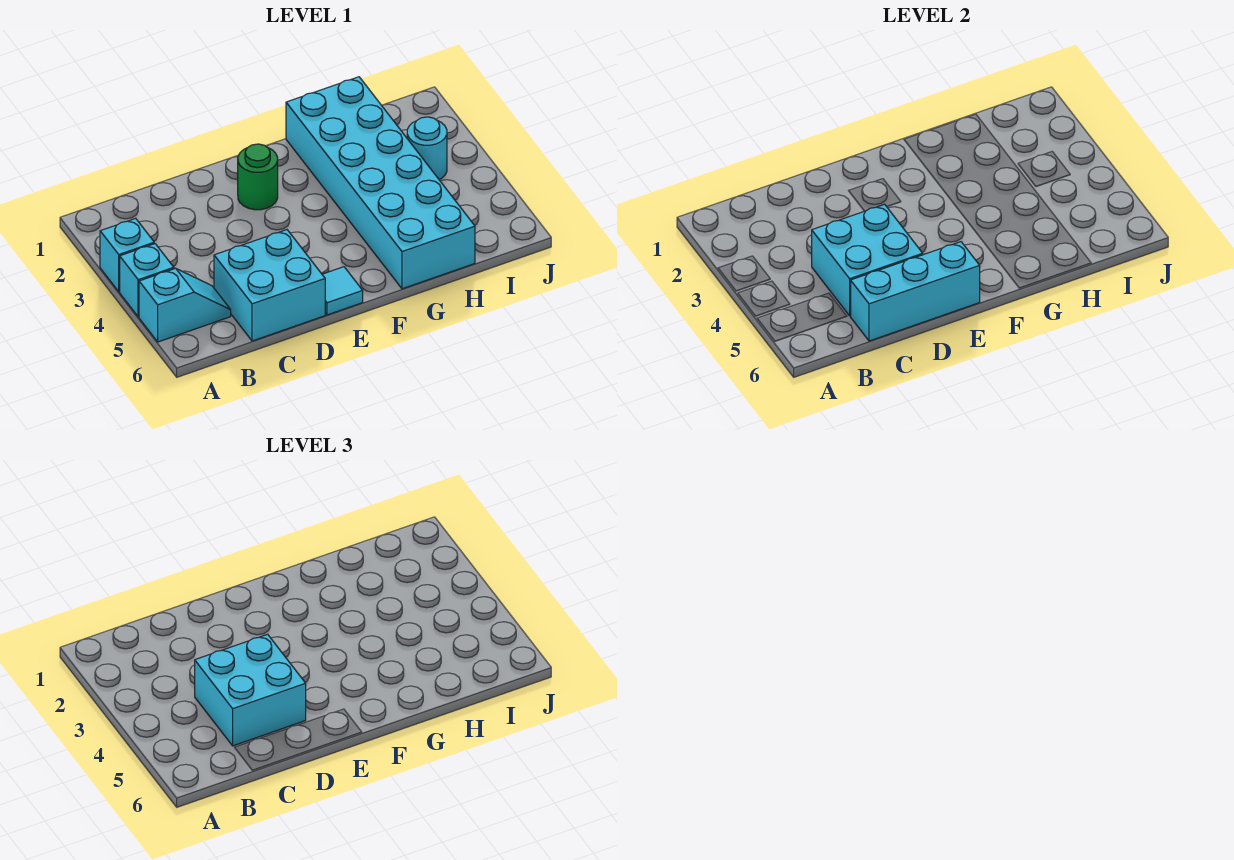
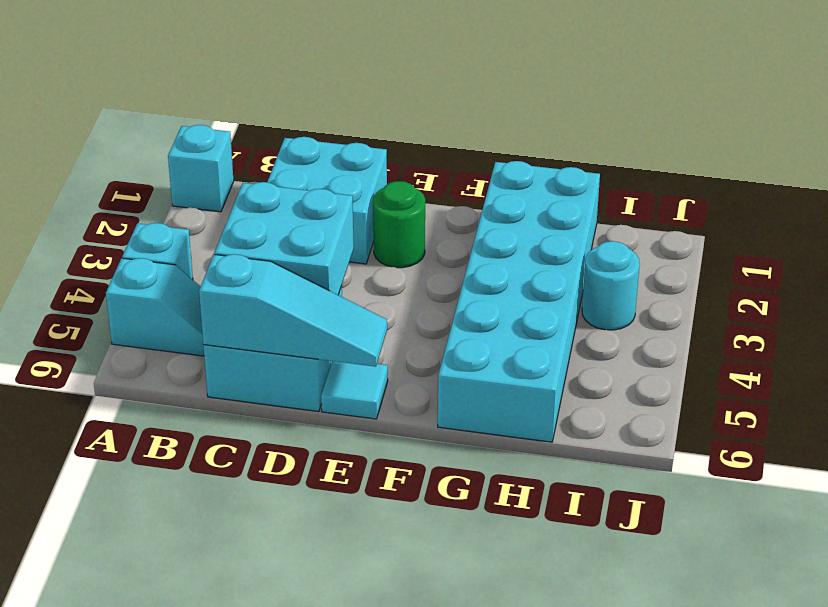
cyan brick A3 level 1 -> cyan brick A1 level 1
cyan brick C4:D5 level 3 -> cyan brick C1:D2 level 1
cyan brick C6:E6 level 2 -> cyan slope C6:E6 level 2 top C

